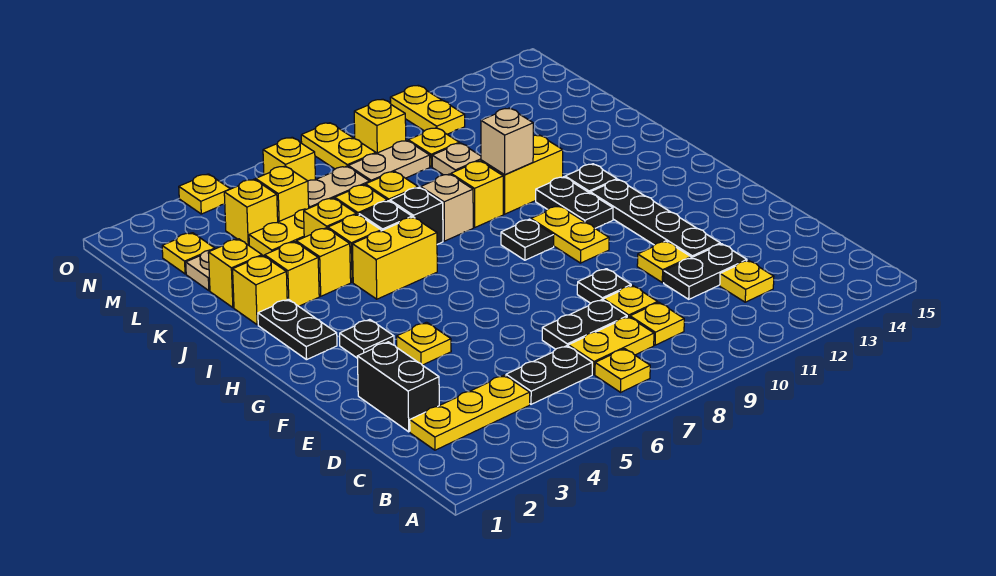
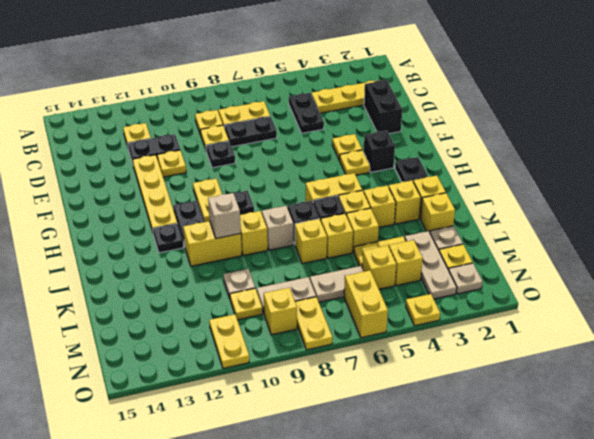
yellow plate B7 level 1 -> yellow plate G4 level 1
black plate C5:C6 level 1 -> black plate C5:D5 level 1
black plate E12:H12 level 1 -> yellow plate E12:H12 level 1
black plate G3 level 1 -> black brick G3 level 1
none -> tan plate L3:N3 level 1
none -> tan plate N2 level 1
yellow brick N6 level 1 -> yellow brick N6:O6 level 1

